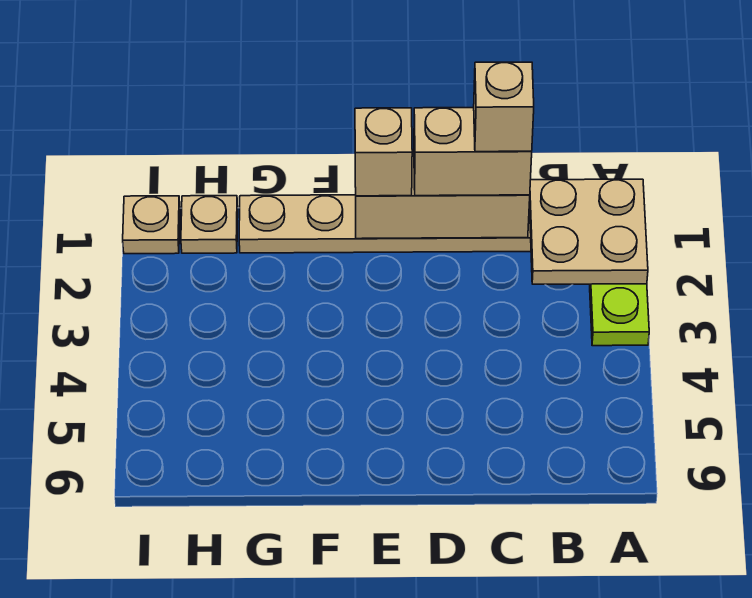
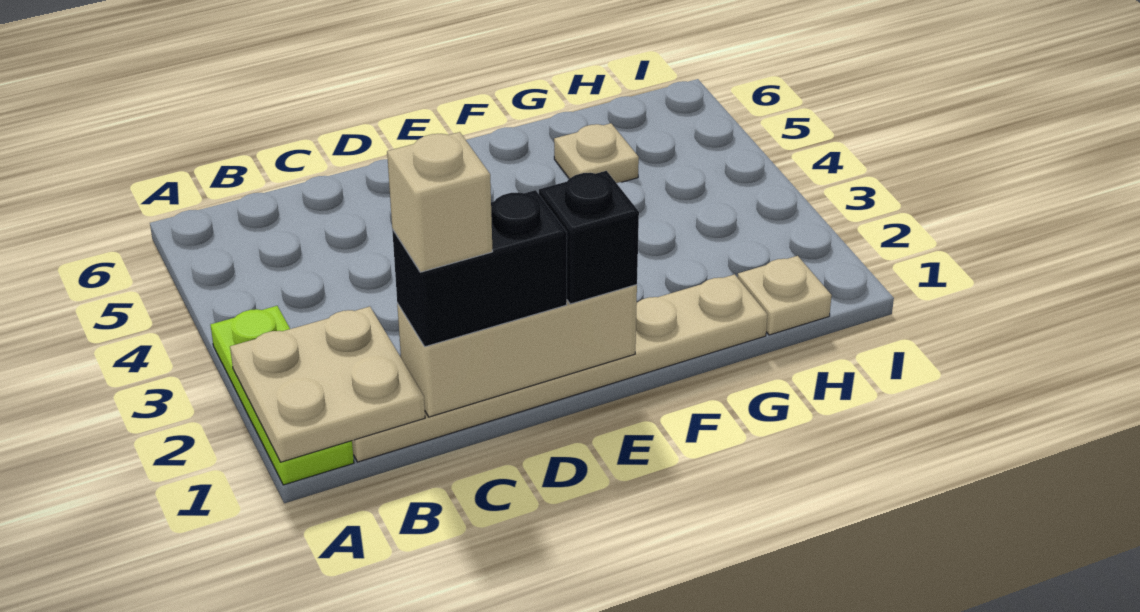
tan brick C1:D1 level 3 -> black brick C1:D1 level 3
tan brick E1 level 3 -> black brick E1 level 3
tan plate I1 level 1 -> tan plate G5 level 1

